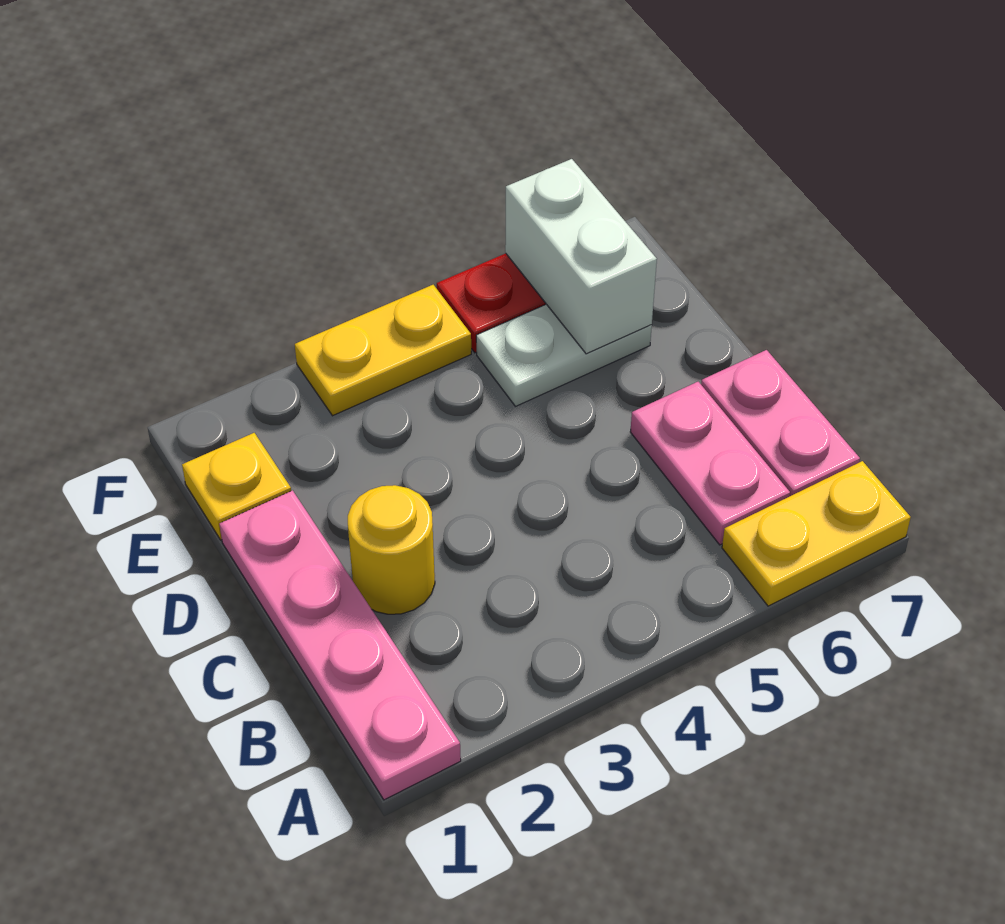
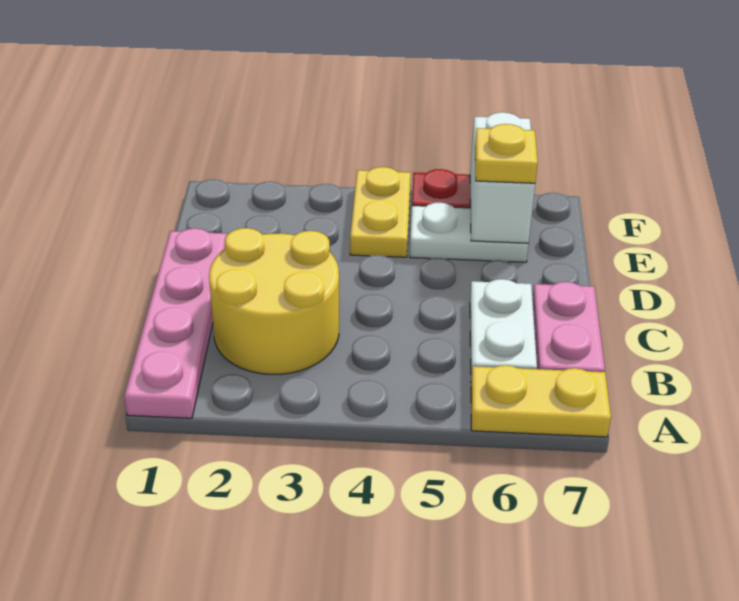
pink plate B6:C6 level 1 -> white plate B6:C6 level 1
yellow round brick C2 level 1 -> yellow round brick B2:C3 level 1
yellow plate E1 level 1 -> yellow plate E6 level 3
yellow plate F3:F4 level 1 -> yellow plate E4:F4 level 1

